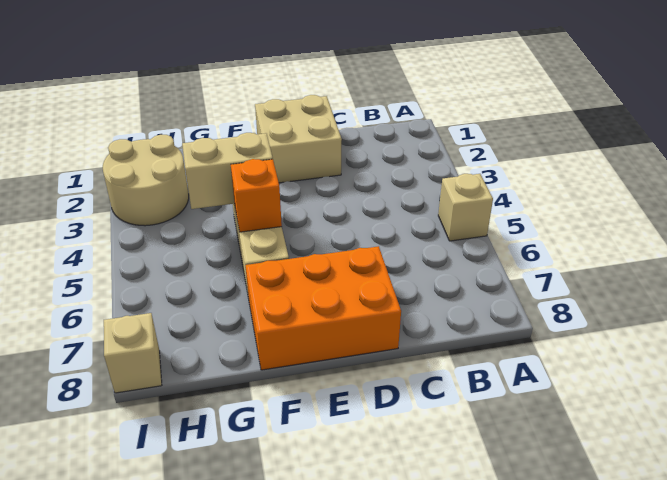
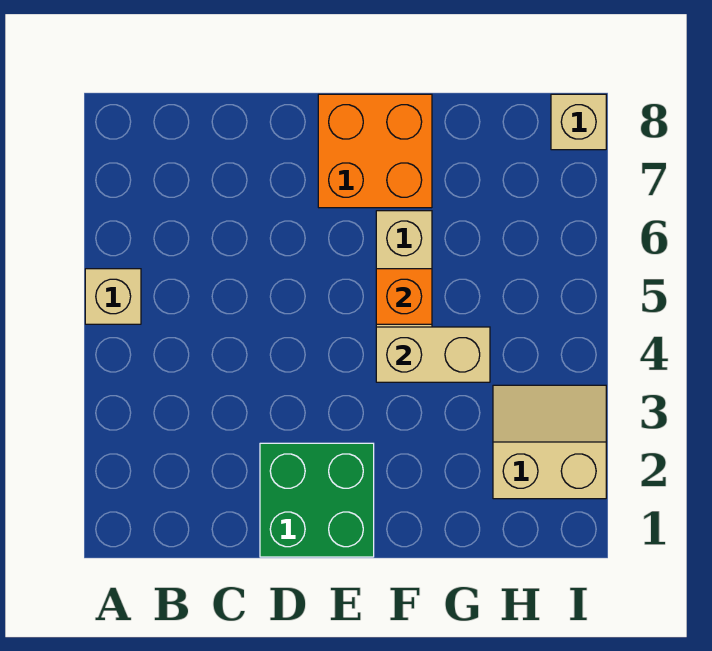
tan brick D1:E2 level 1 -> green brick D1:E2 level 1
orange brick D7:F8 level 1 -> orange brick E7:F8 level 1
tan round brick H2:I3 level 1 -> tan slope H2:I3 level 1 top 2

